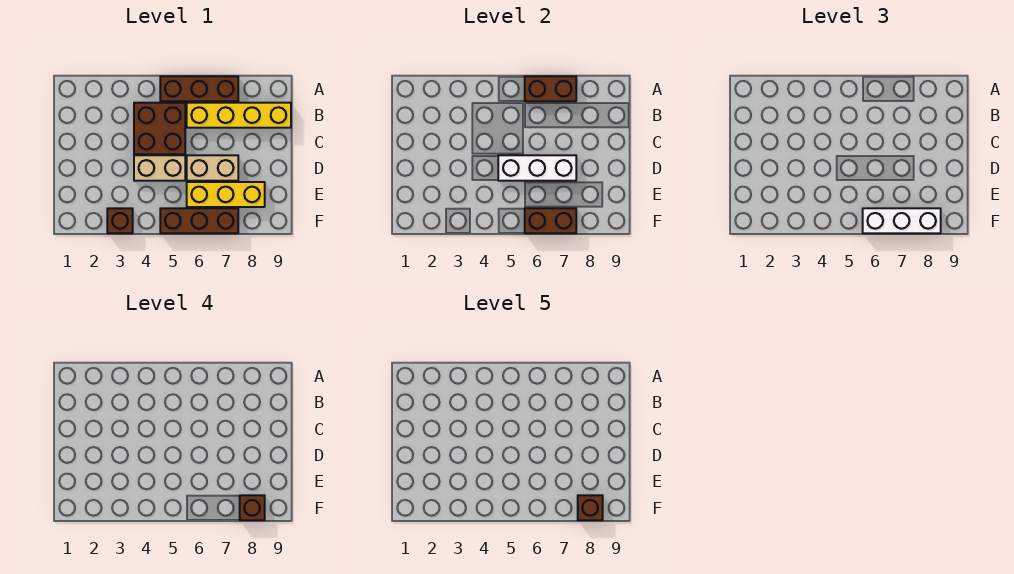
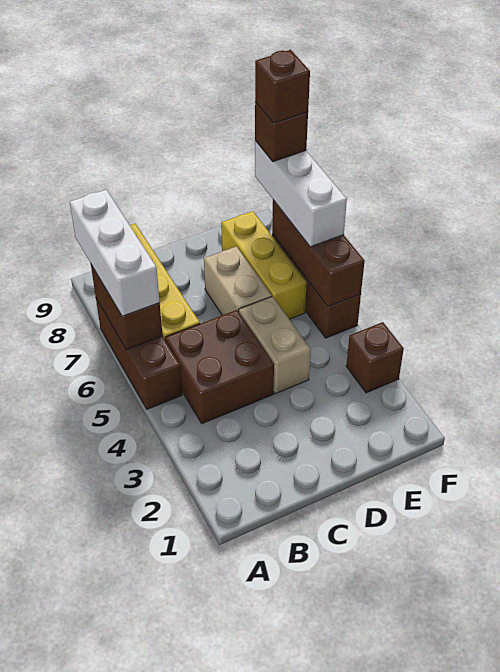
white brick D5:D7 level 2 -> white brick A6:A8 level 3
brown brick F6:F7 level 2 -> brown brick F5:F7 level 2

